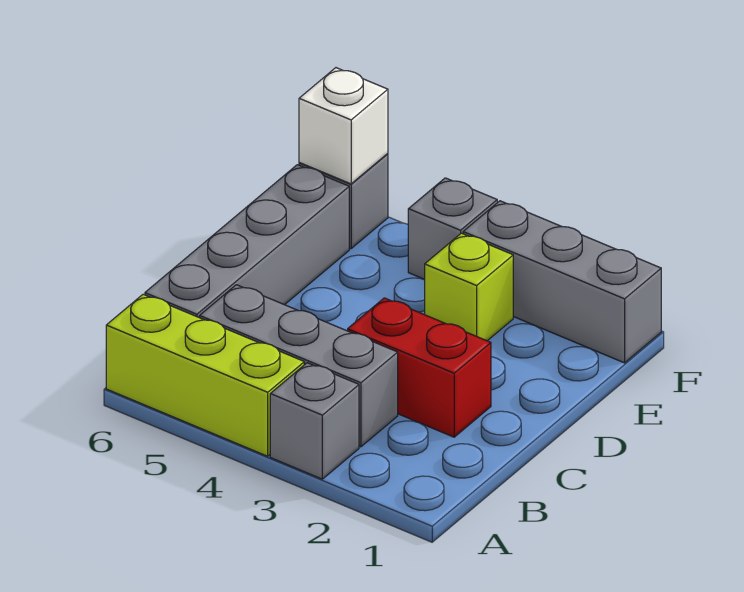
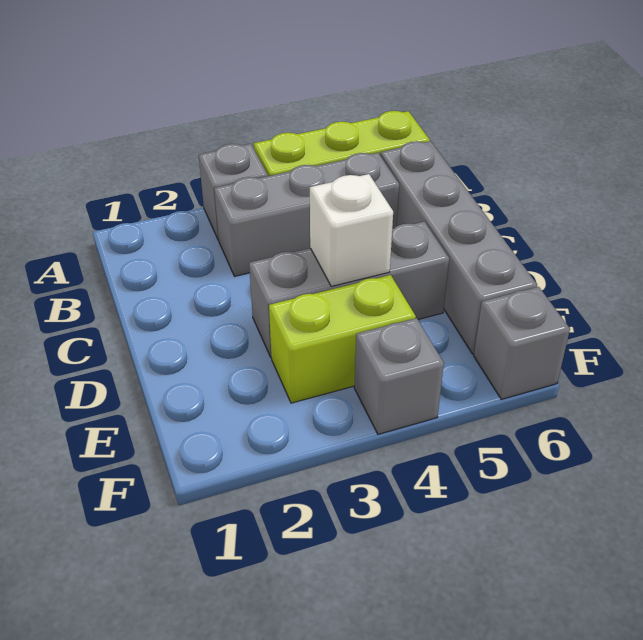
red brick C2:C3 level 1 -> none
lime brick E3 level 1 -> lime brick E3:E4 level 1
grey brick F1:F3 level 1 -> grey brick D3:D5 level 1
white brick F6 level 2 -> white brick D4 level 2

